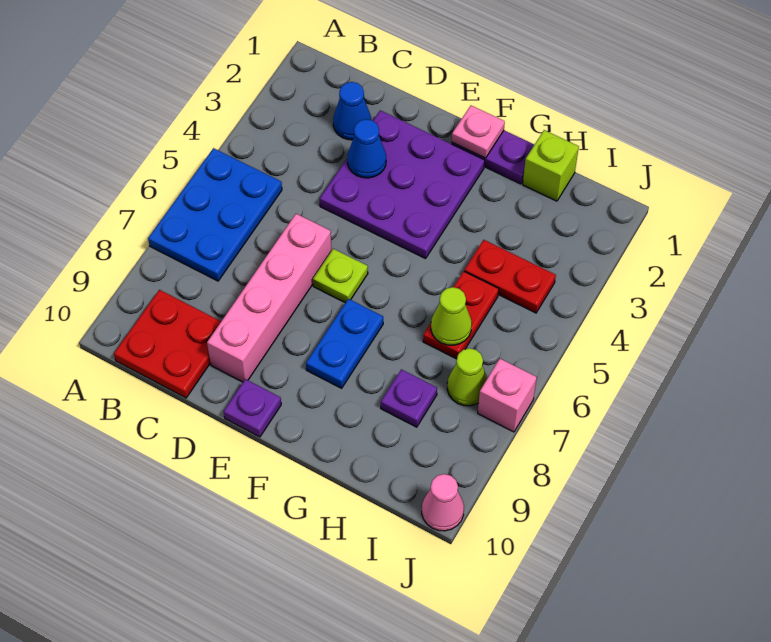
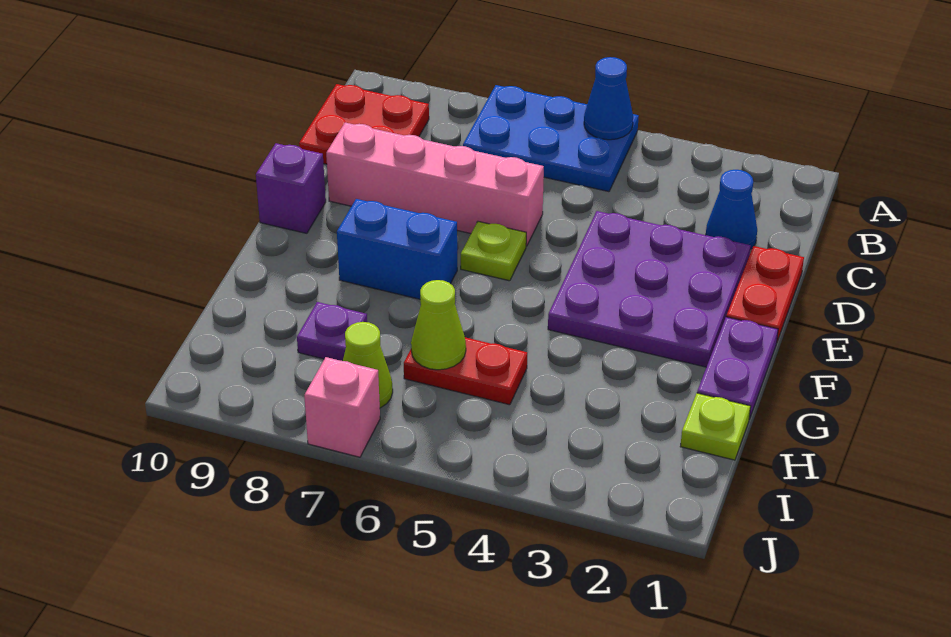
blue cone D3 level 2 -> blue cone A5 level 2
purple plate E10 level 1 -> purple brick E10 level 1
pink plate F1 level 2 -> none
blue plate F7:F8 level 1 -> blue brick F7:F8 level 1
lime brick H1 level 1 -> lime plate H1 level 1
red plate H4:I4 level 1 -> red plate D1:E1 level 1
pink cone J10 level 1 -> none

